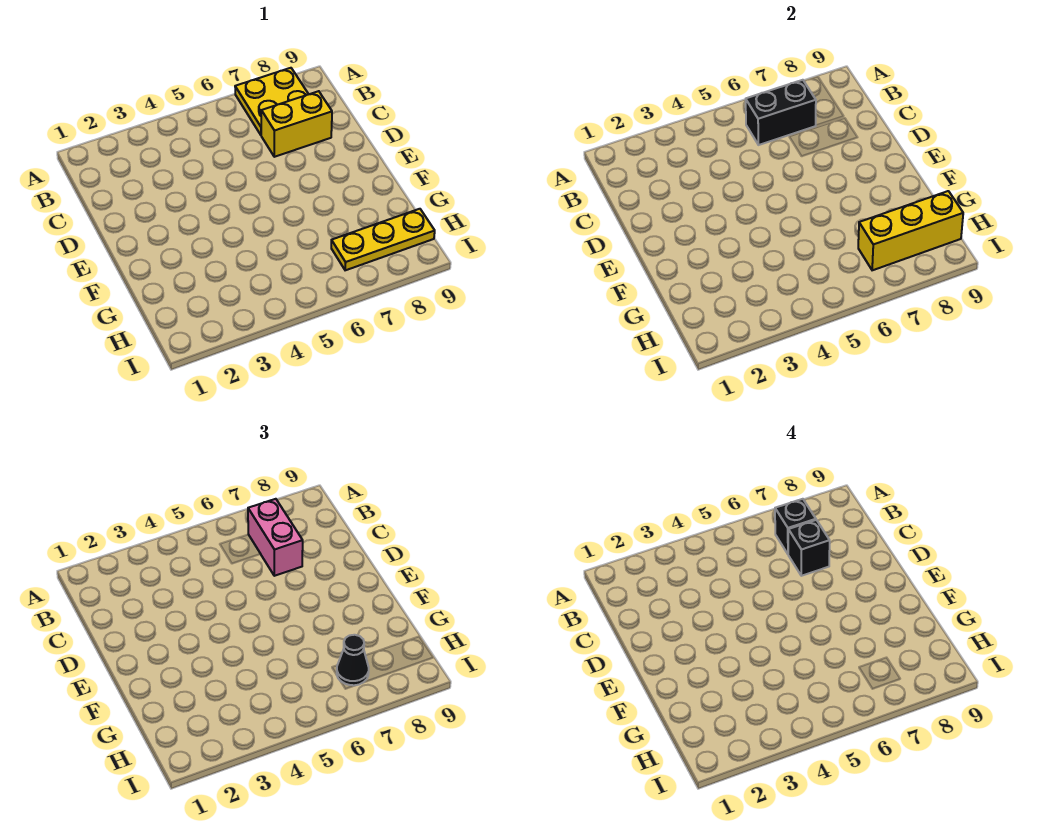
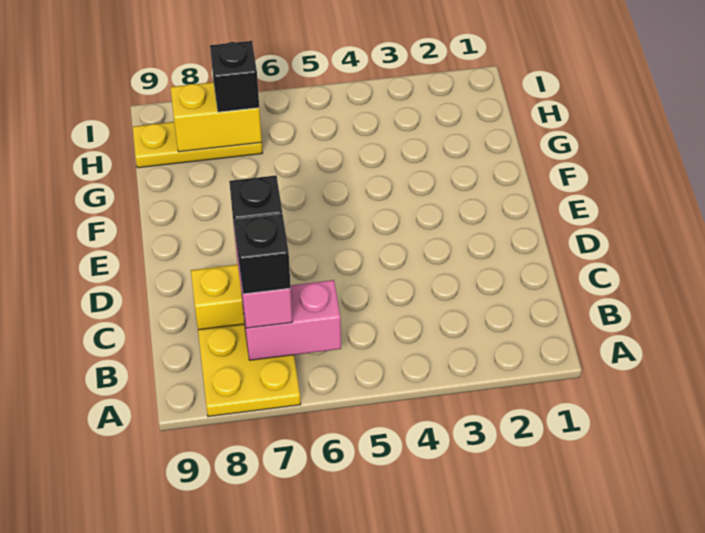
black brick B6:B7 level 2 -> pink brick B6:B7 level 2
yellow brick H7:H9 level 2 -> yellow brick H7:H8 level 2
black cone H7 level 3 -> black brick H7 level 3

